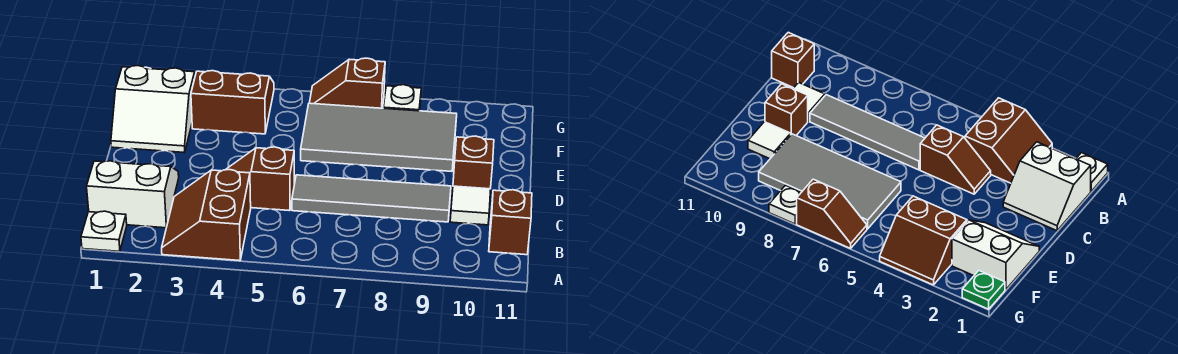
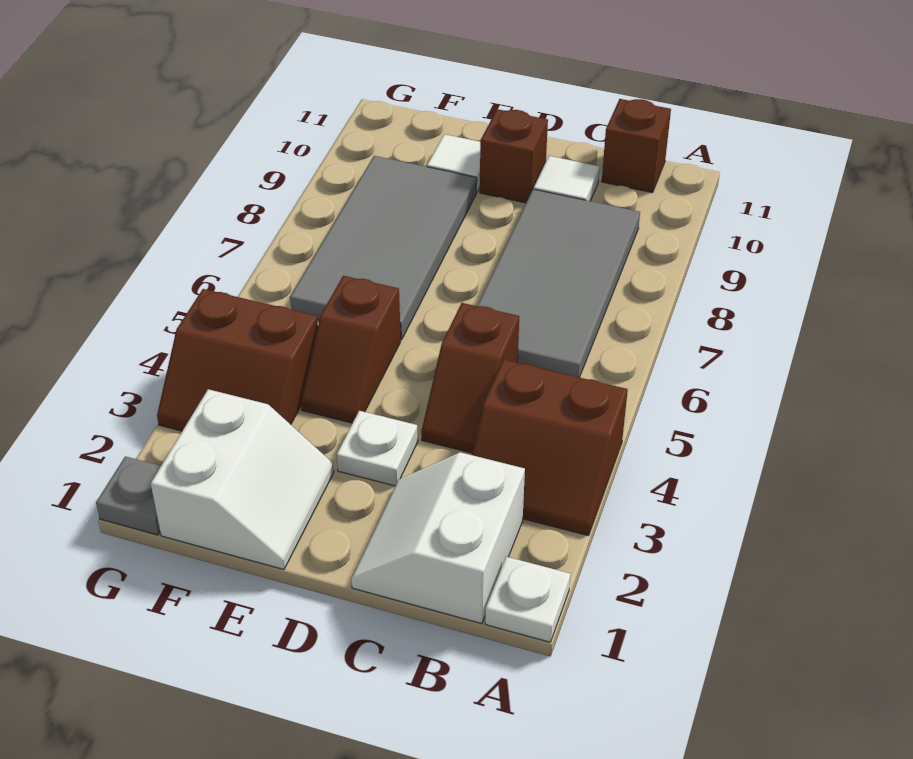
grey tile C6:C9 level 1 -> grey tile B6:C9 level 1
brown slope F3:G4 level 1 top F -> brown slope F3:G4 level 1 top 4
green plate G1 level 1 -> grey plate G1 level 1
brown slope G6:G7 level 1 top 7 -> brown slope E4:E5 level 1 top 5
white plate G8 level 1 -> white plate D3 level 1

